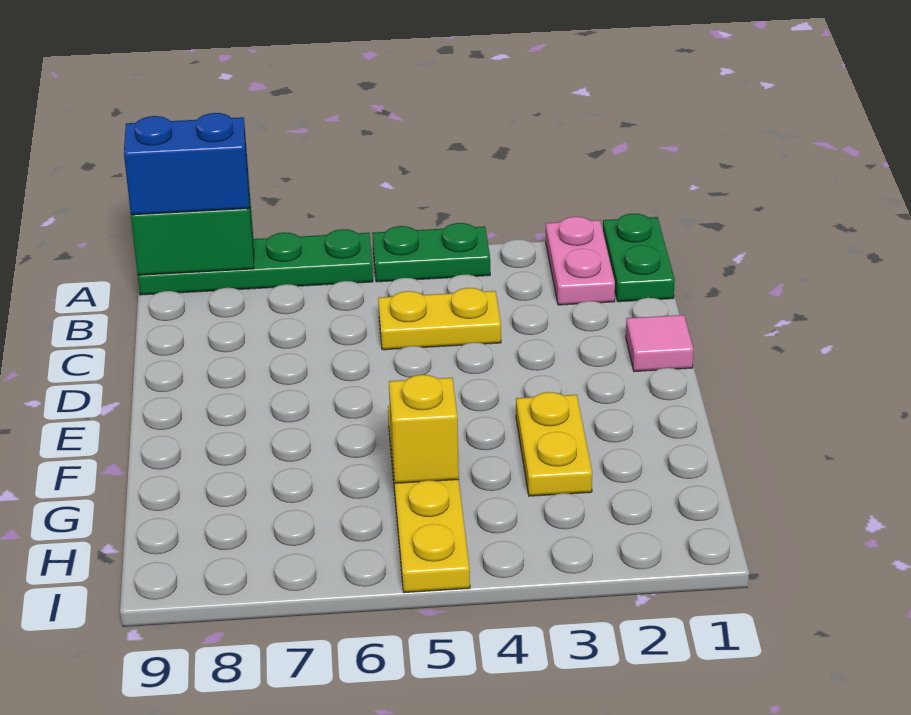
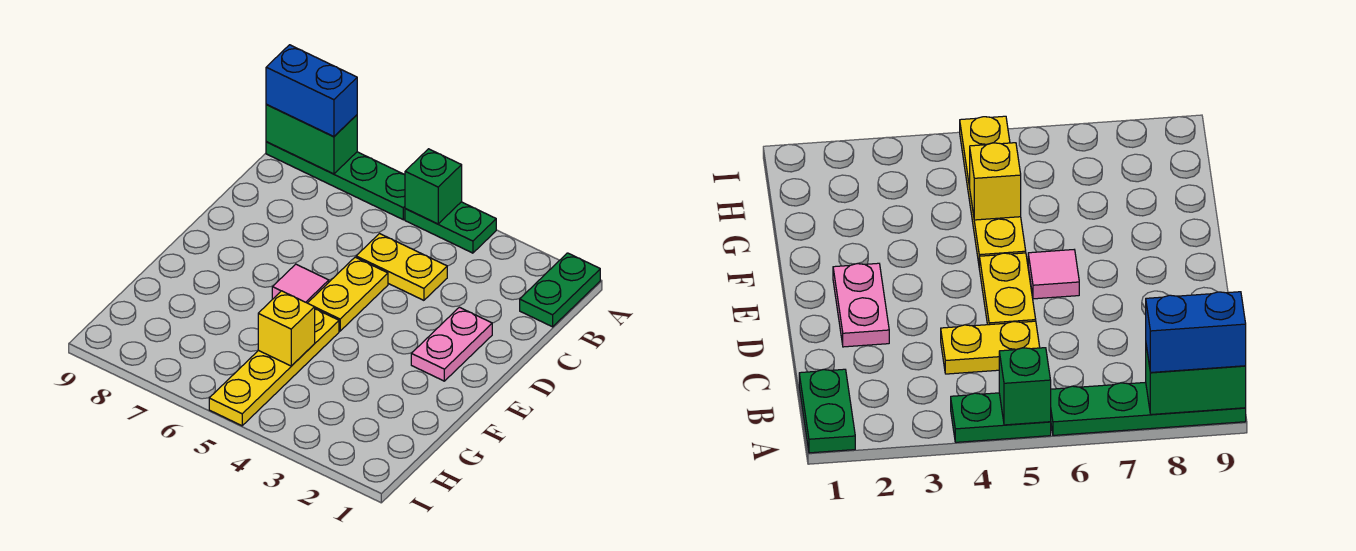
pink plate A2:B2 level 1 -> pink plate D2:E2 level 1
none -> green brick A5 level 2
pink tile D1 level 1 -> pink tile E6 level 1
yellow plate F3:G3 level 1 -> yellow plate D5:E5 level 1

